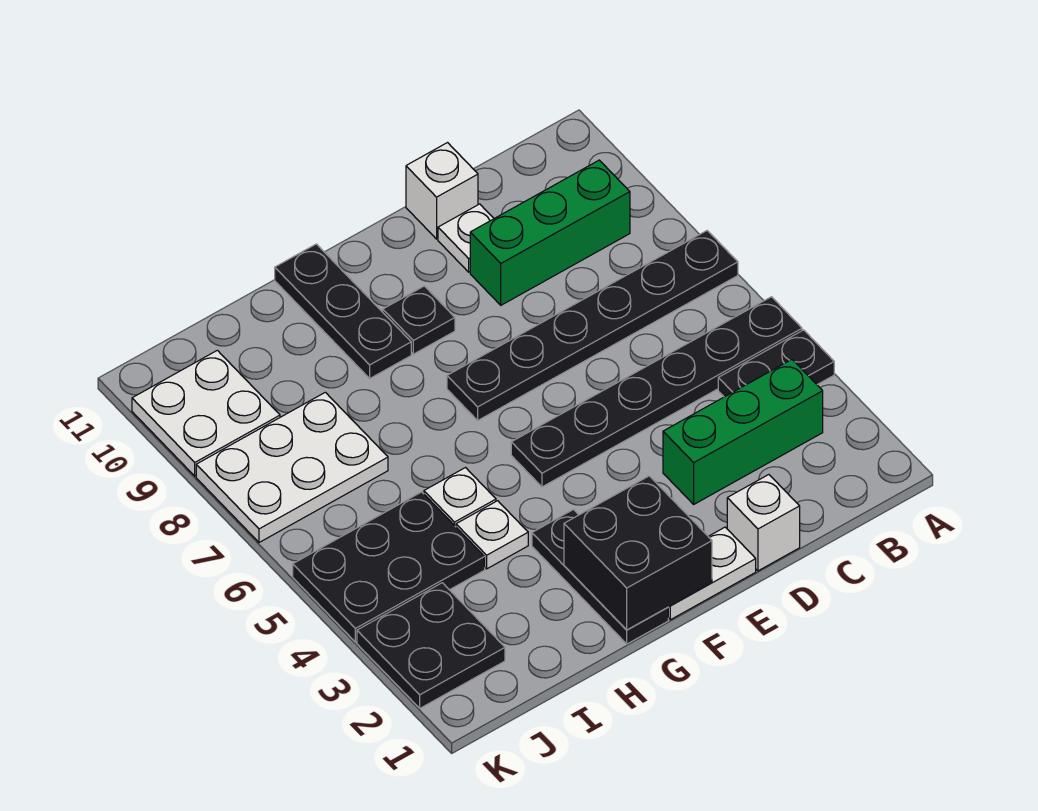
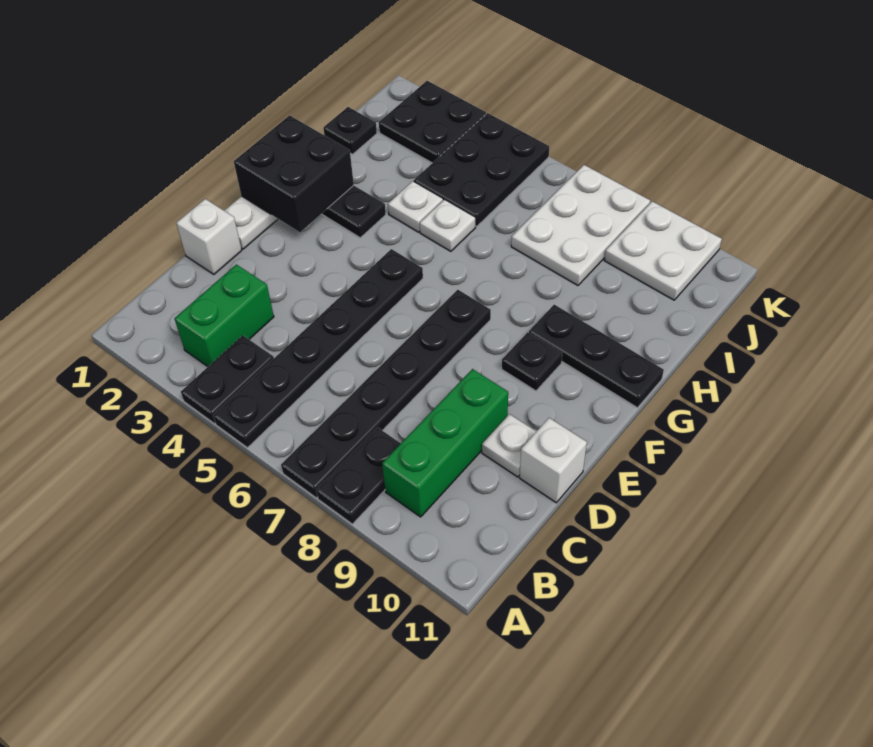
none -> black plate A8:B8 level 1
green brick B3:D3 level 1 -> green brick B3:C3 level 1
none -> black plate I1 level 1

